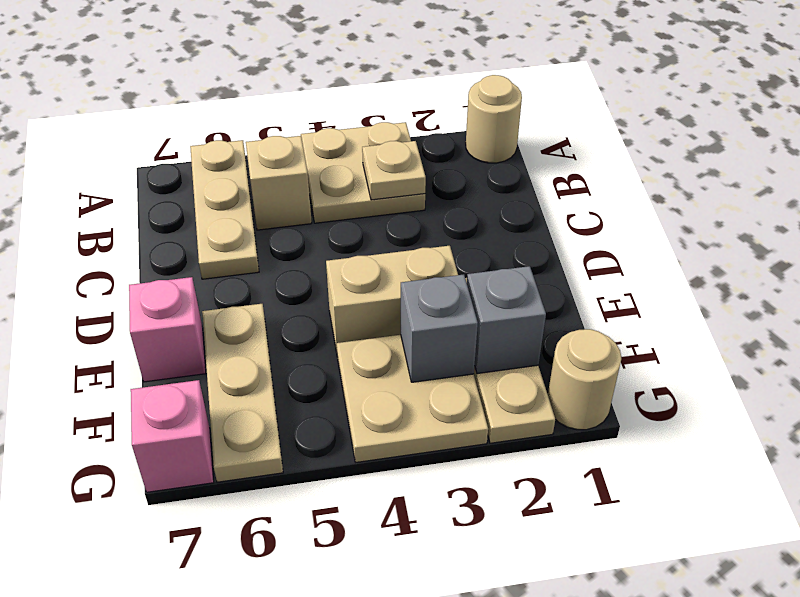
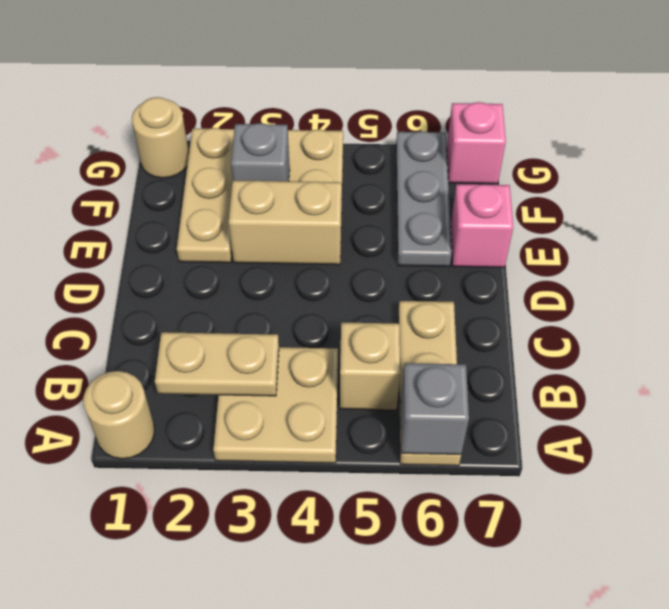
tan plate B3 level 2 -> tan plate B2:B3 level 2
tan plate E6:G6 level 1 -> grey plate E6:G6 level 1
grey brick F2 level 2 -> grey brick A6 level 2

